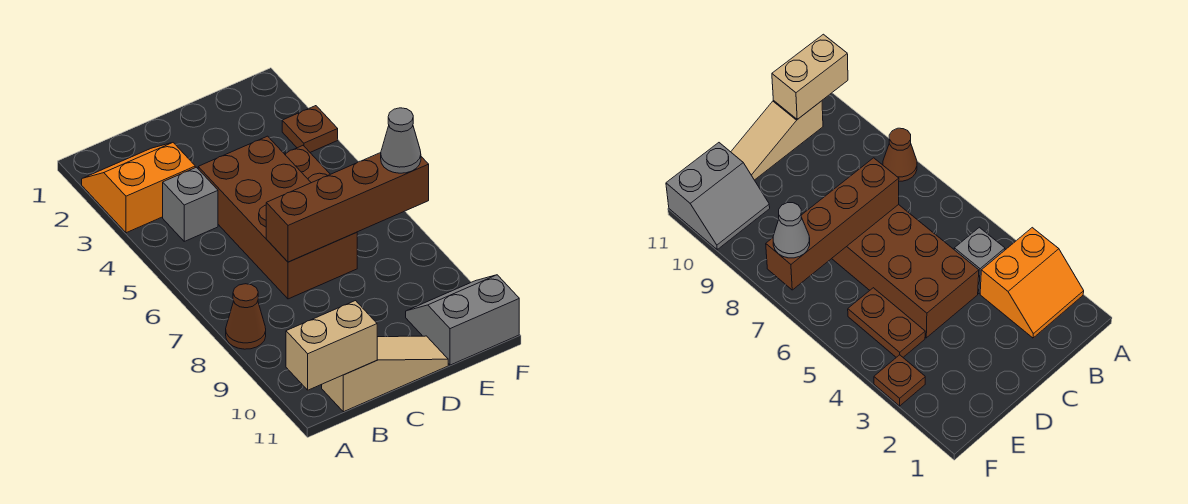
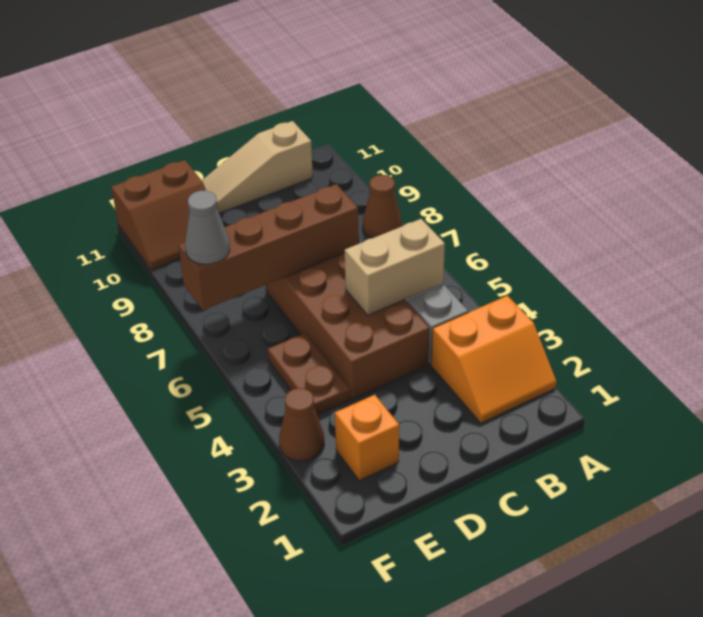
tan brick A11:B11 level 2 -> tan brick B5:C5 level 2
none -> orange brick E2 level 1
grey slope E10:F11 level 1 top 11 -> brown slope E10:F11 level 1 top 11
brown plate F3 level 1 -> brown cone F3 level 1

